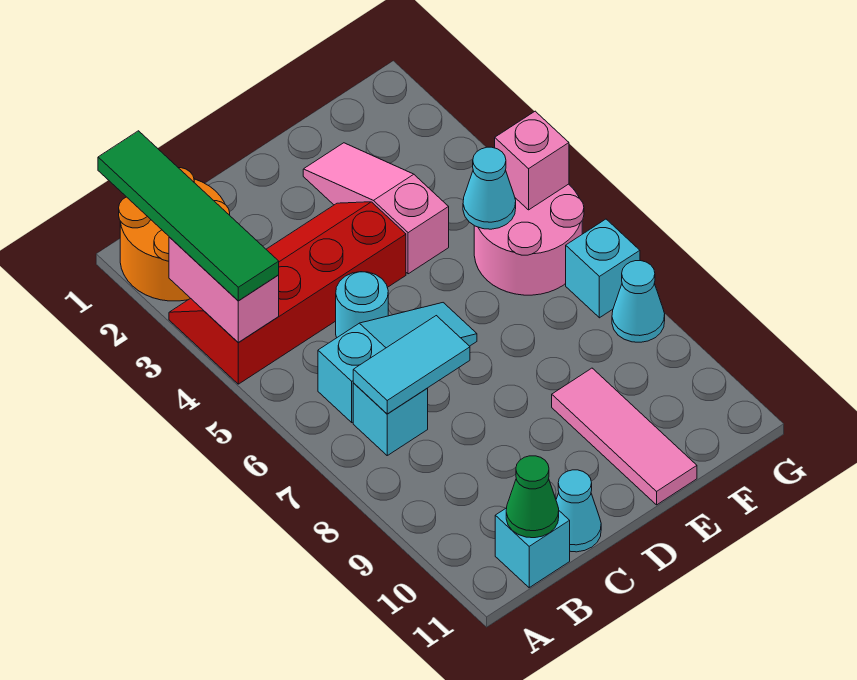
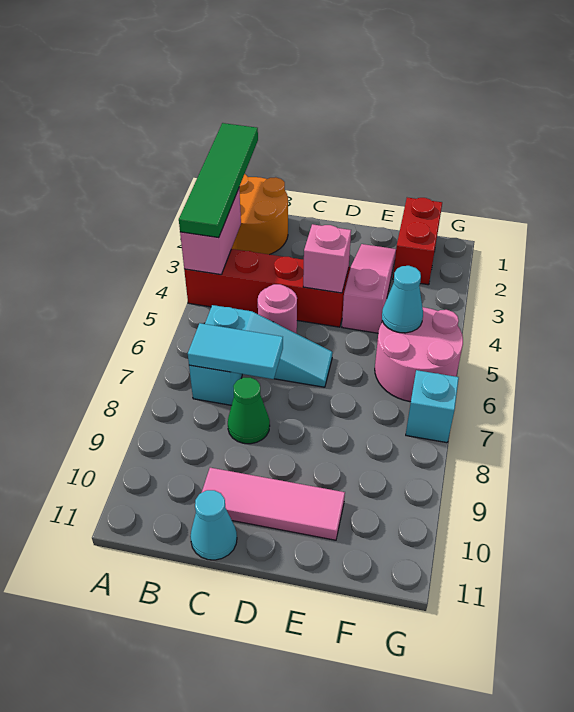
cyan brick B11 level 1 -> none
green cone B11 level 2 -> green cone C8 level 1
cyan round brick C5 level 1 -> pink round brick C5 level 1
pink tile E9:E11 level 1 -> pink tile C10:E10 level 1
none -> red brick F1:F2 level 1
pink brick G5 level 2 -> pink brick D4 level 2
cyan cone G8 level 1 -> none

